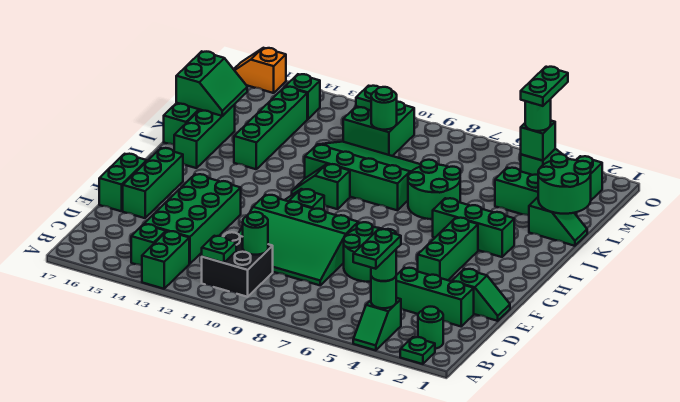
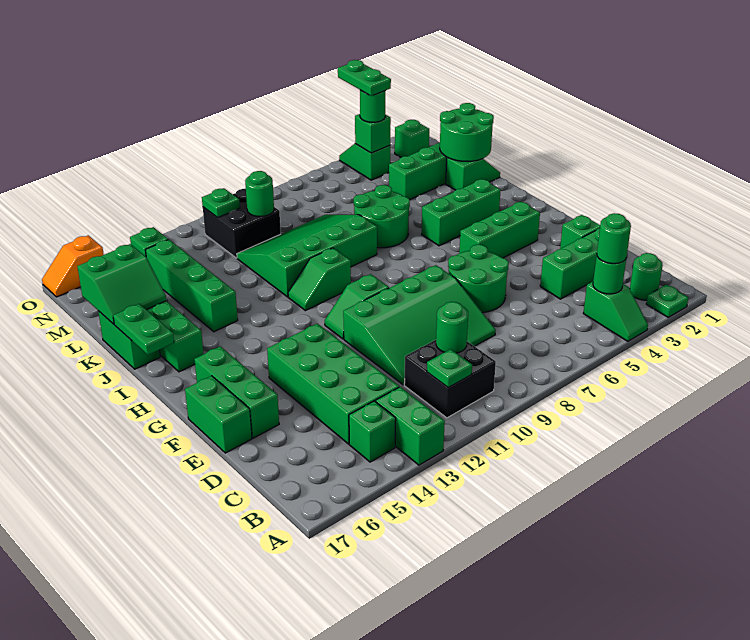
green plate A4:B4 level 4 -> green plate I17:J17 level 2
green brick F4:H4 level 1 -> green brick G3:G5 level 1
green slope K16:L17 level 2 top 17 -> green slope K16:L17 level 2 top L
green brick M10:N11 level 1 -> black brick M10:N11 level 1

